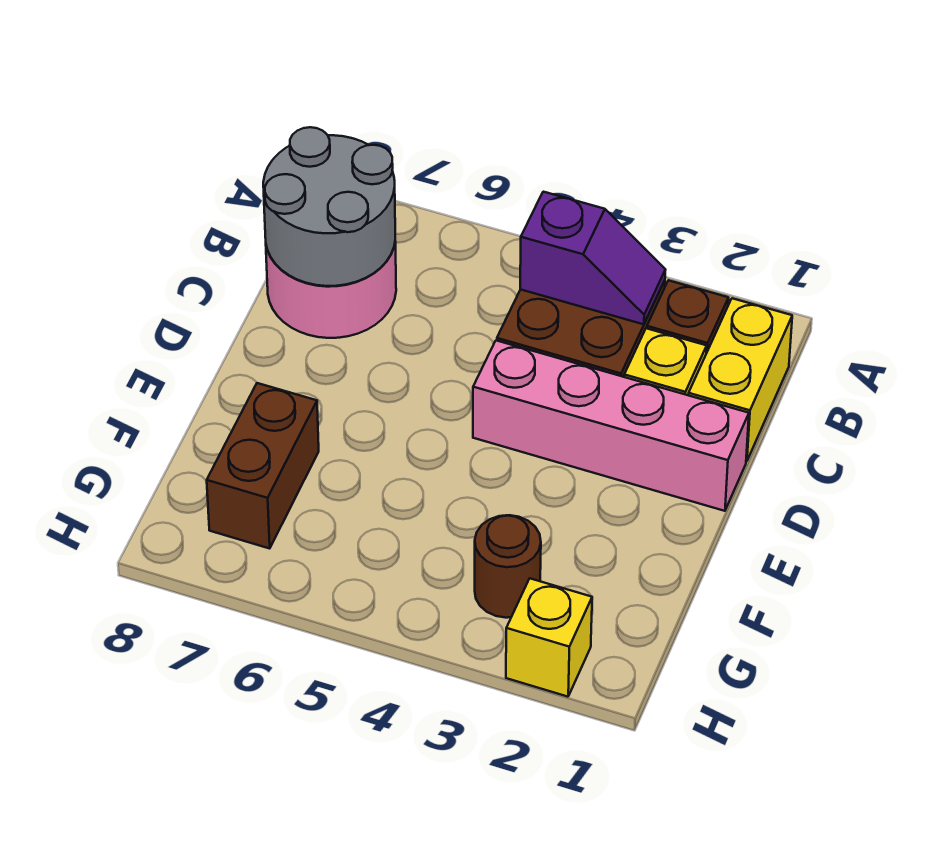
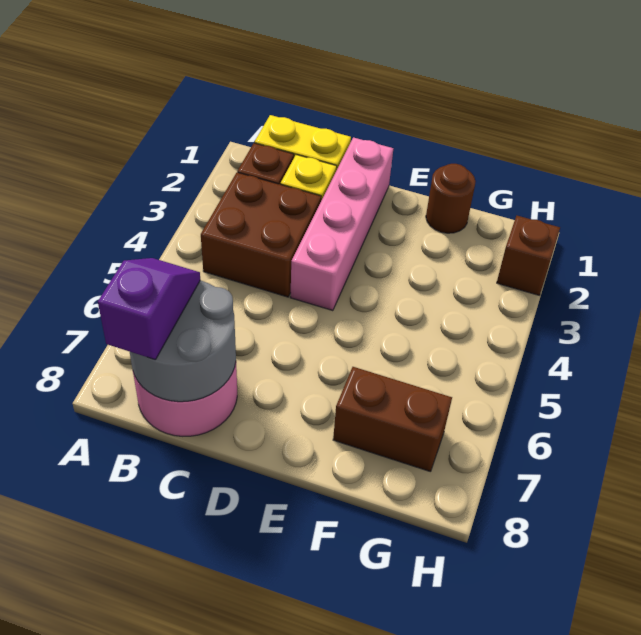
purple slope B3:B4 level 2 top 4 -> purple slope B7:B8 level 3 top 8
brown round brick G3 level 1 -> brown round brick F1 level 1
yellow brick H2 level 1 -> brown brick H2 level 1

